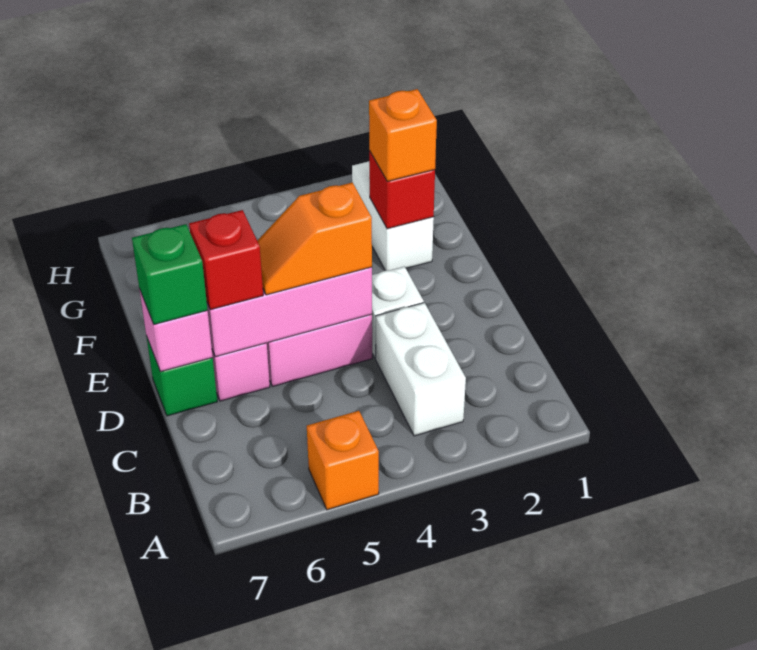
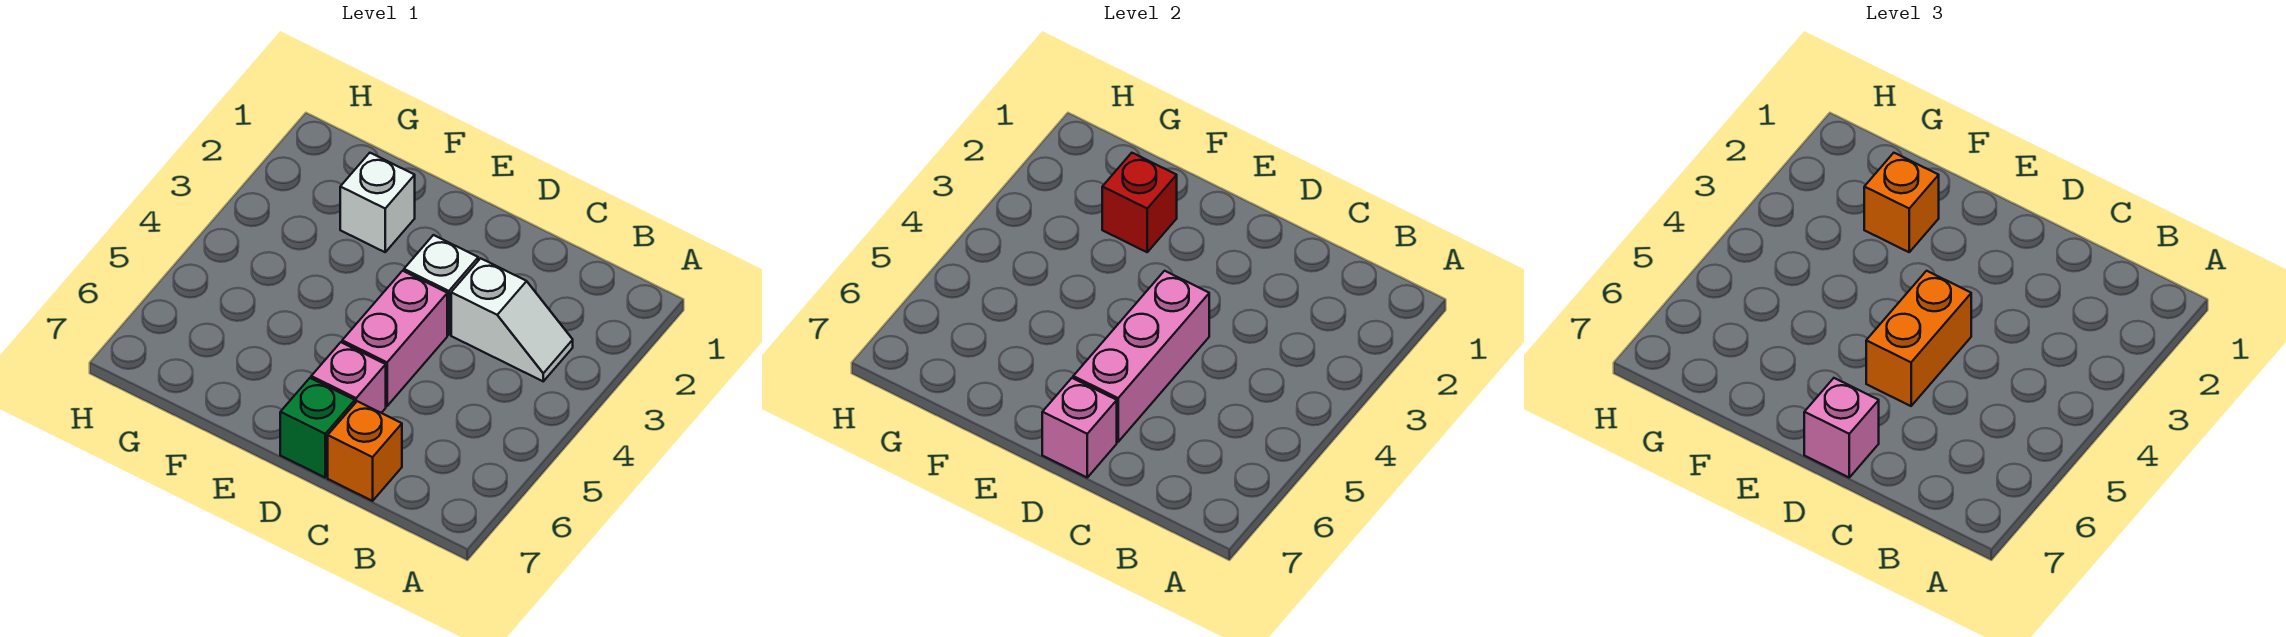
orange brick A5 level 1 -> orange brick C7 level 1
white brick B3:C3 level 1 -> white slope B3:C3 level 1 top C
orange slope D4:D5 level 3 top 4 -> orange brick D4:D5 level 3
red brick D6 level 3 -> none
green brick D7 level 3 -> pink brick D7 level 3
white brick F2:G2 level 1 -> white brick F2 level 1

